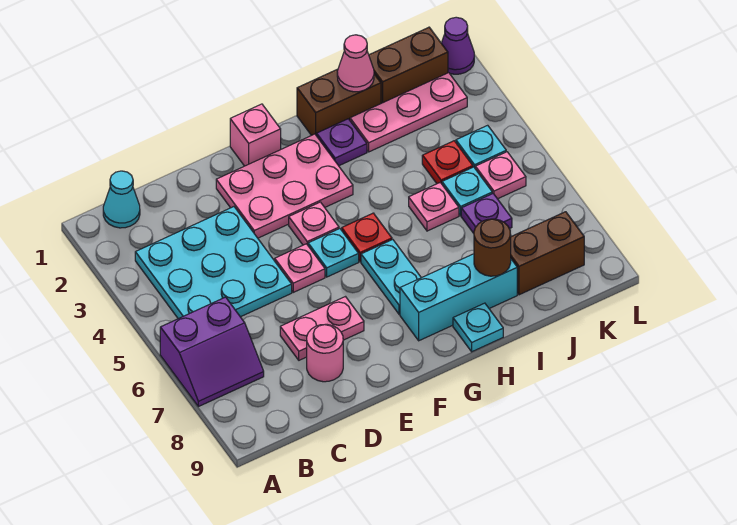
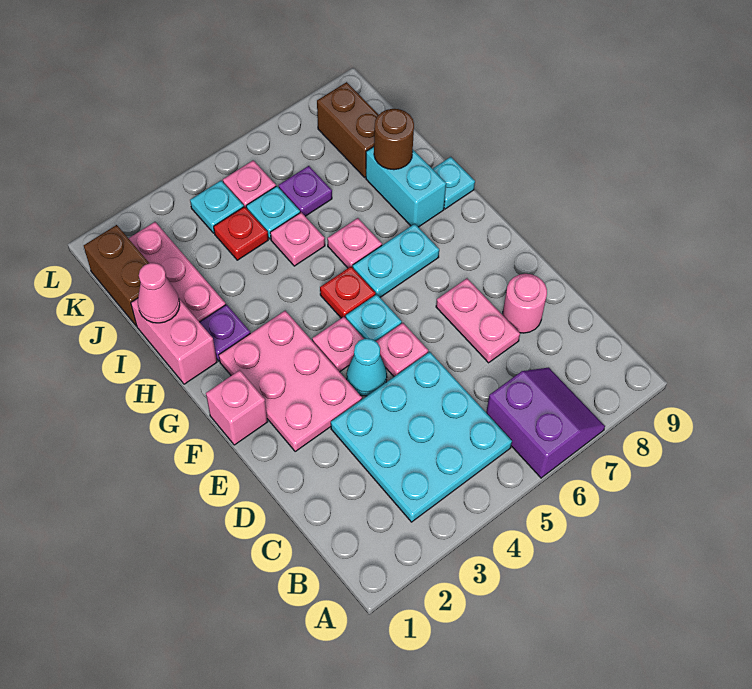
cyan cone B1 level 1 -> cyan cone E4 level 1
cyan brick G8:I8 level 1 -> cyan brick H8:I8 level 1
brown brick H1:I1 level 1 -> pink brick H1:I1 level 1
none -> pink plate H6 level 1
purple cone L1 level 1 -> none

